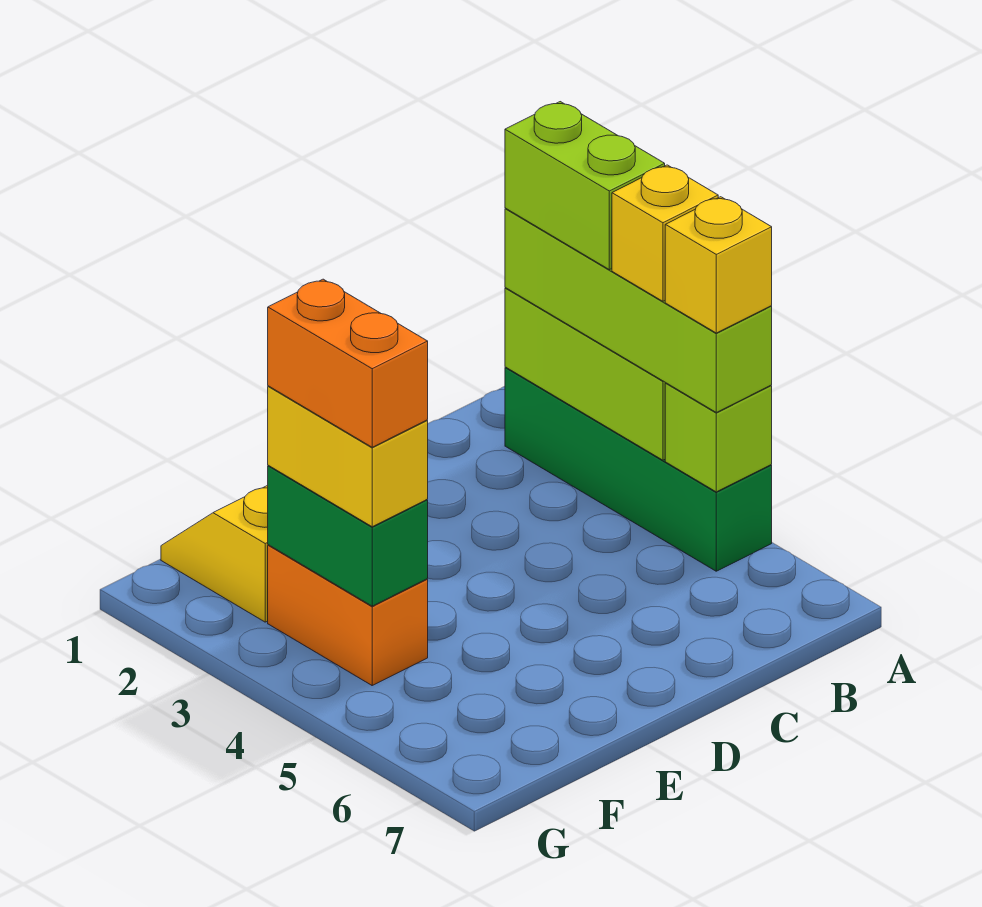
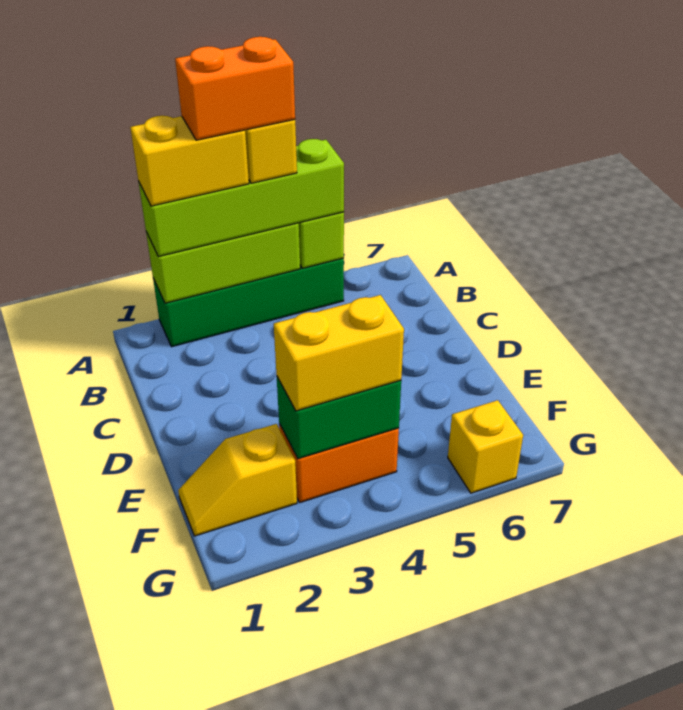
lime brick A2:A3 level 4 -> yellow brick A2:A3 level 4
yellow brick A5 level 4 -> yellow brick G6 level 1
orange brick F3:F4 level 4 -> orange brick A3:A4 level 5

